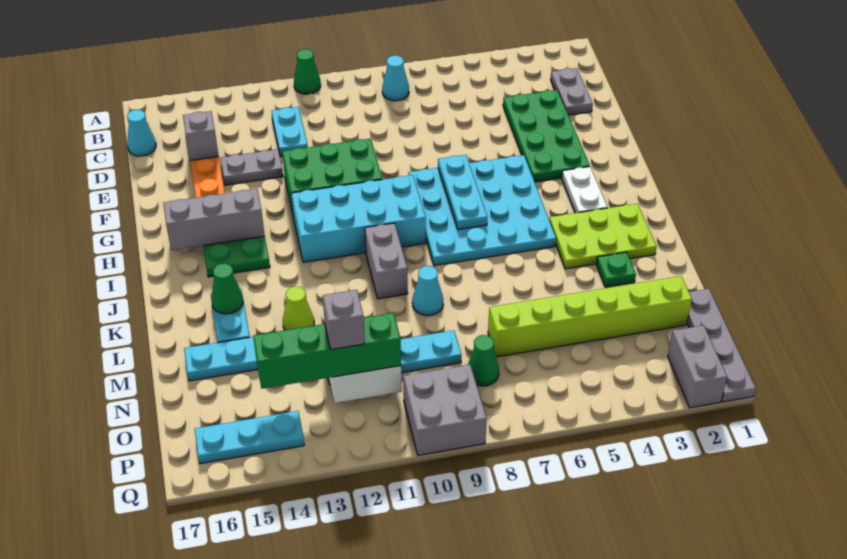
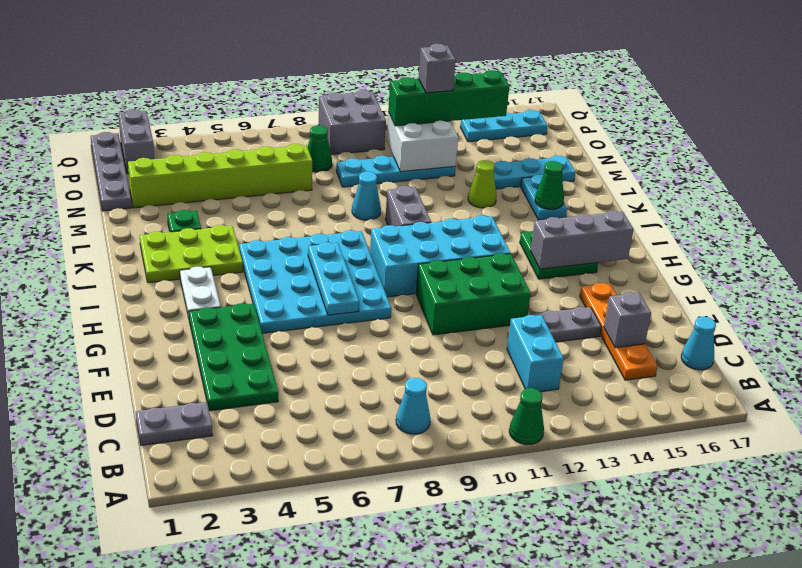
grey plate C2:D2 level 1 -> grey plate C1:C2 level 1
cyan plate C12:D12 level 1 -> cyan brick C12:D12 level 1

